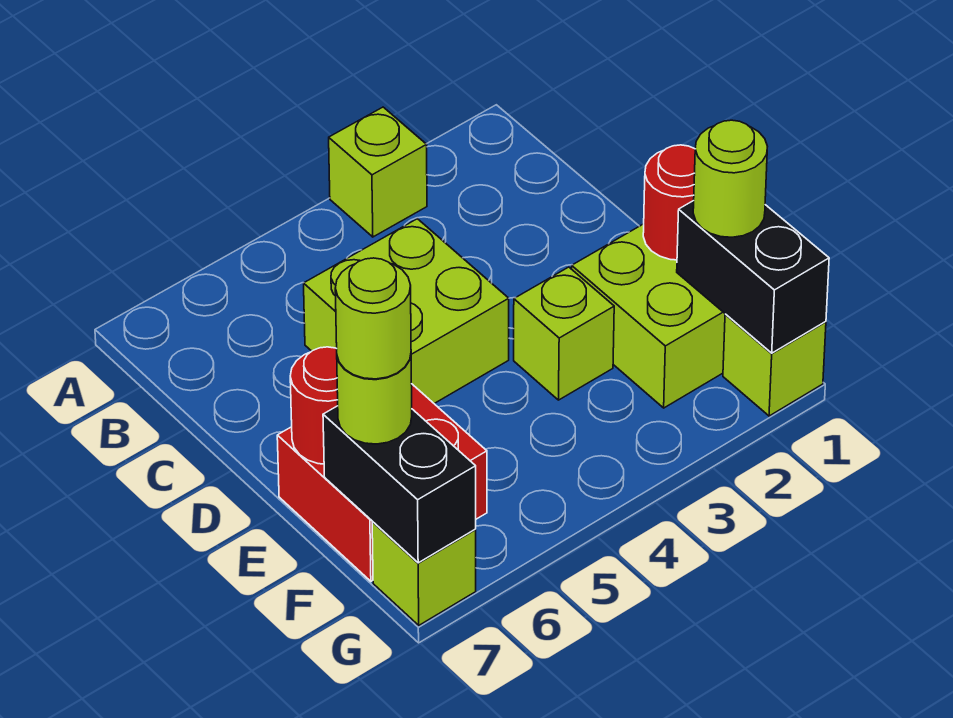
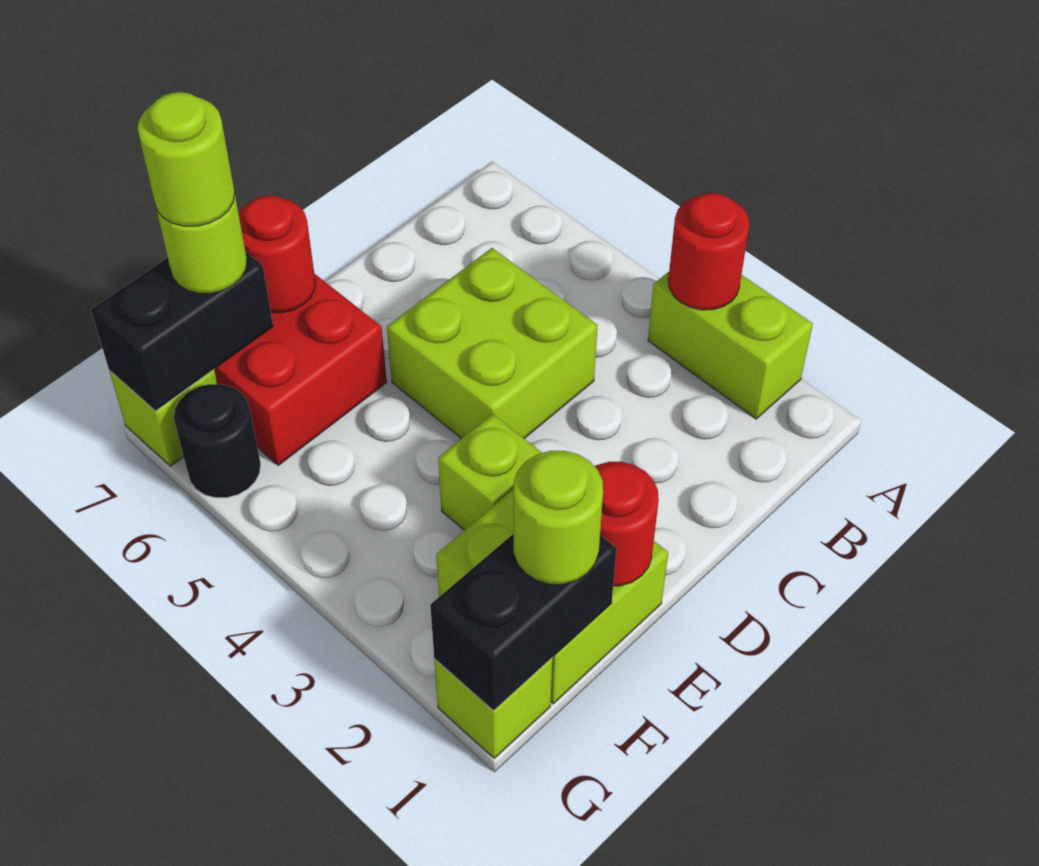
lime brick A3 level 1 -> lime brick A2:A3 level 1
none -> red round brick A3 level 2
none -> black round brick G6 level 1

